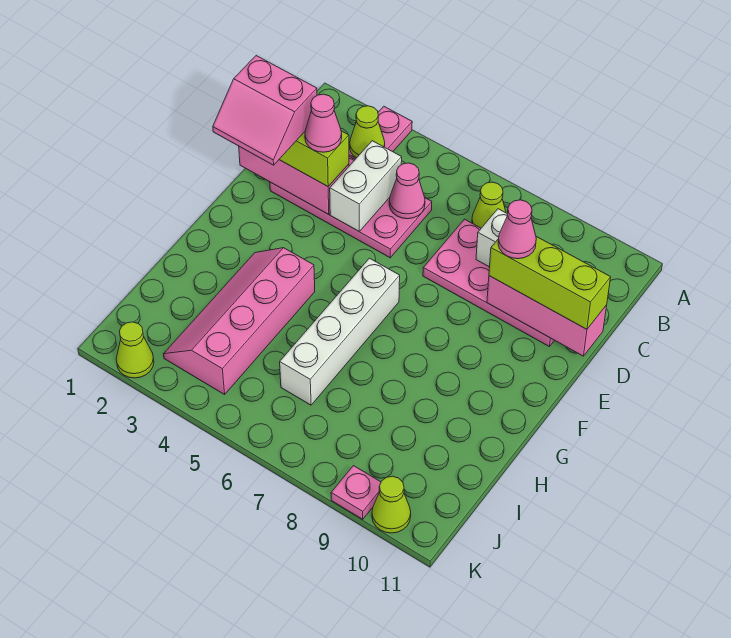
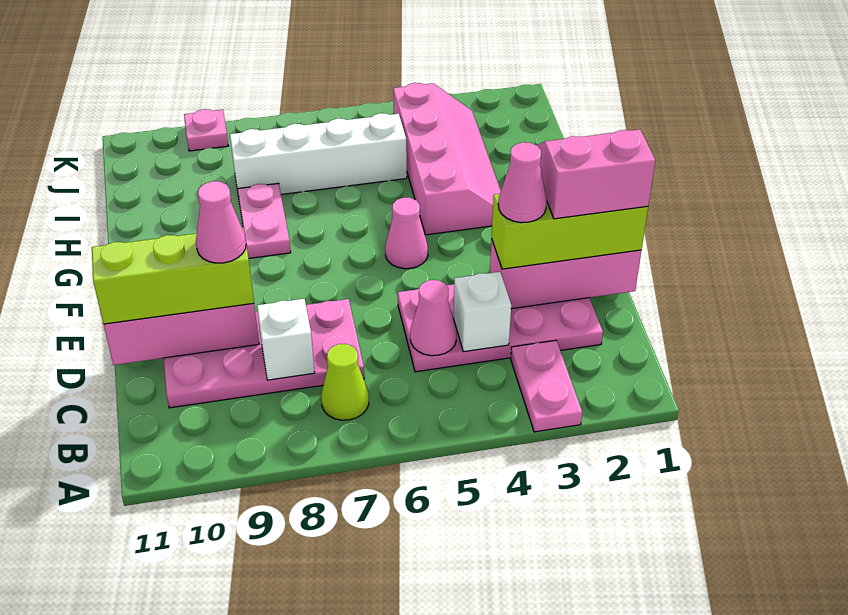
lime cone B3 level 2 -> none
white brick C4:D4 level 2 -> white brick C4 level 2
none -> pink cone F5 level 1
white brick F6:I6 level 1 -> white brick I5:I8 level 1
none -> pink plate G8:H8 level 1
lime cone K2 level 1 -> none
lime cone K10 level 1 -> none

